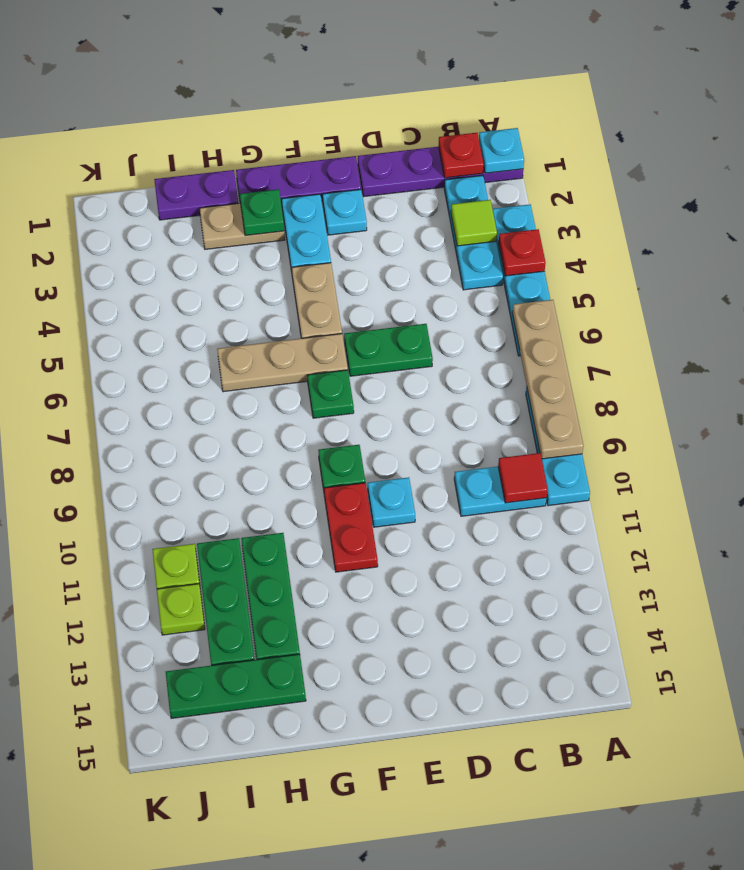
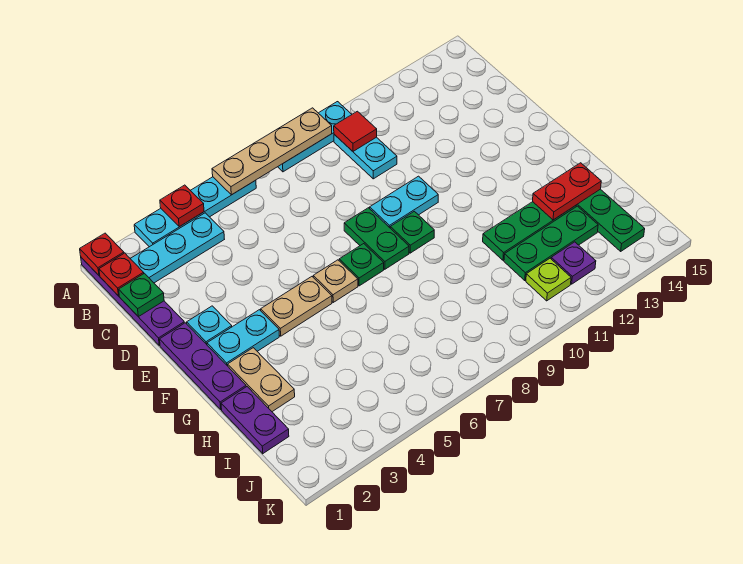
cyan plate A1 level 2 -> red plate A1 level 2
lime tile B3 level 2 -> none
green plate D6:E6 level 1 -> green plate E8:F8 level 1
cyan plate E10 level 1 -> cyan plate E9:E10 level 1
tan plate F6:H6 level 1 -> tan plate F6 level 1
red plate F10:F11 level 1 -> red plate H13:H14 level 2
green plate G2 level 2 -> green plate C1 level 2
lime plate J12 level 1 -> purple plate J12 level 1

